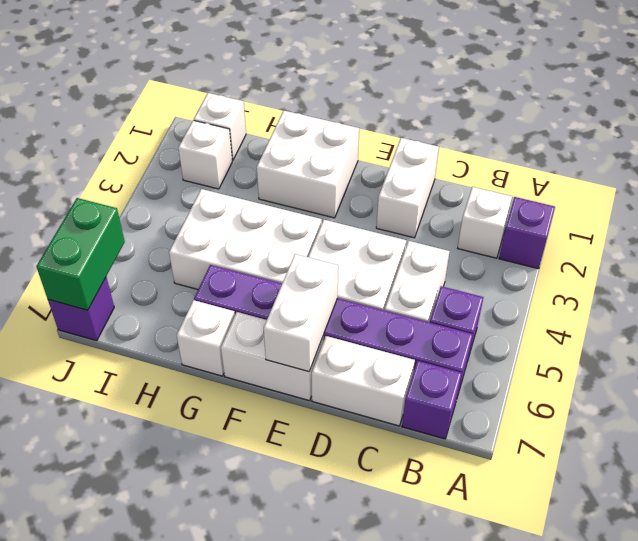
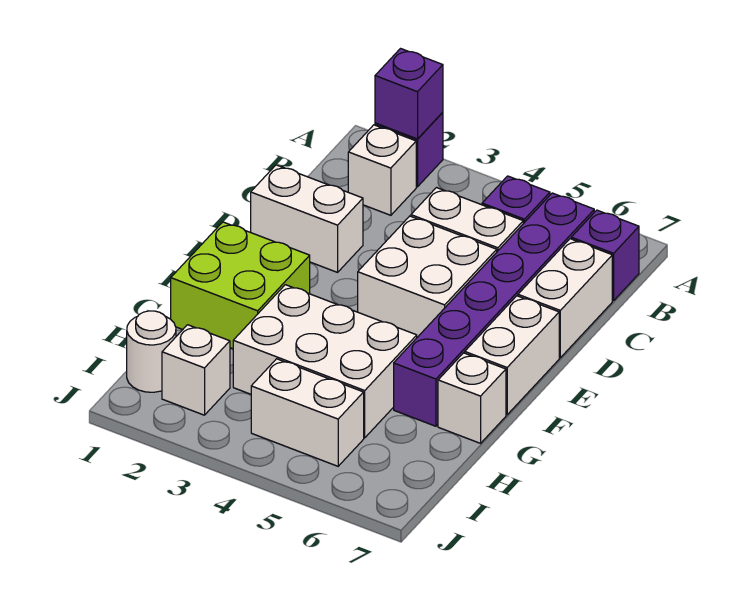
white brick E6:E7 level 2 -> white brick I4:I5 level 1
white brick F1:G2 level 1 -> lime brick F1:G2 level 1
white brick F4:H5 level 1 -> white brick G3:H5 level 1
white brick I1 level 1 -> white round brick I1 level 1
green brick J6:J7 level 2 -> none
purple brick J7 level 1 -> purple brick A2 level 2

